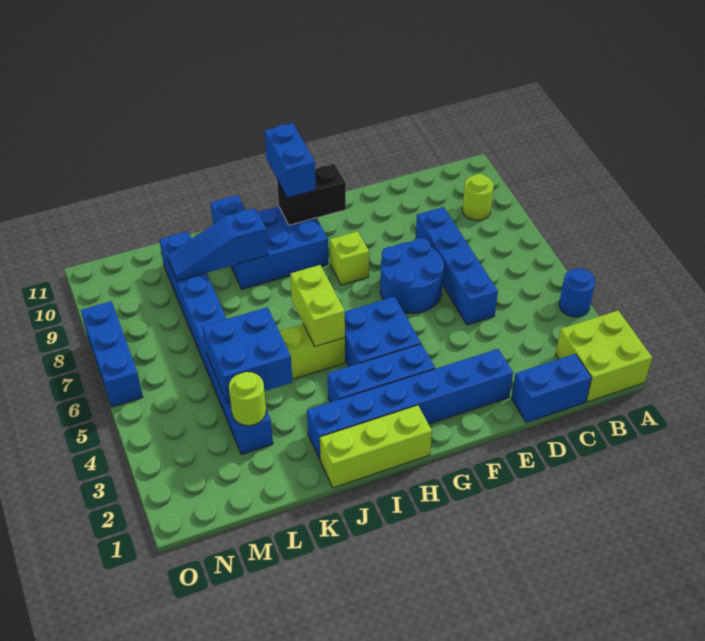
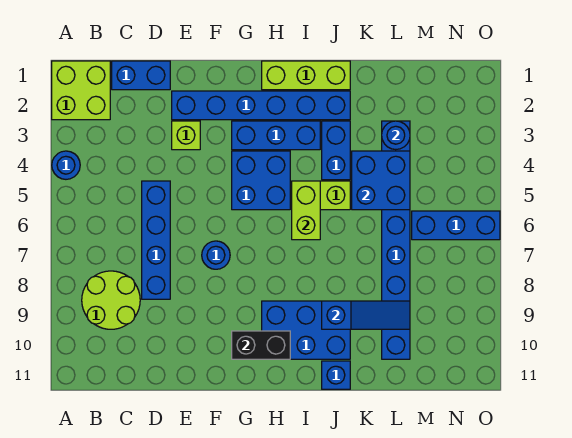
lime round brick B9 level 1 -> lime round brick B8:C9 level 1
blue round brick E6:F7 level 1 -> blue round brick F7 level 1
lime brick G8 level 1 -> lime brick E3 level 1
blue brick H10:H11 level 3 -> blue brick J3:J4 level 1
lime round brick L3 level 2 -> blue round brick L3 level 2
blue brick O6:O8 level 1 -> blue brick M6:O6 level 1

